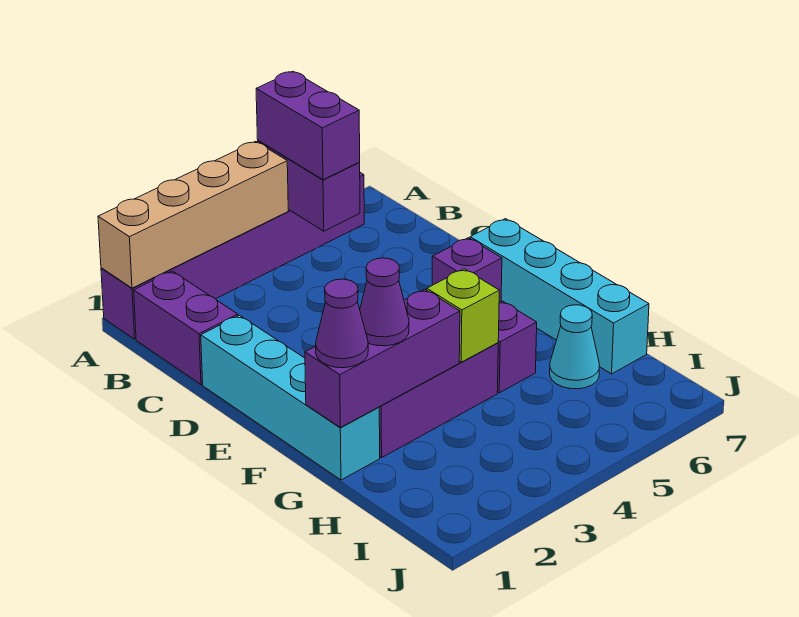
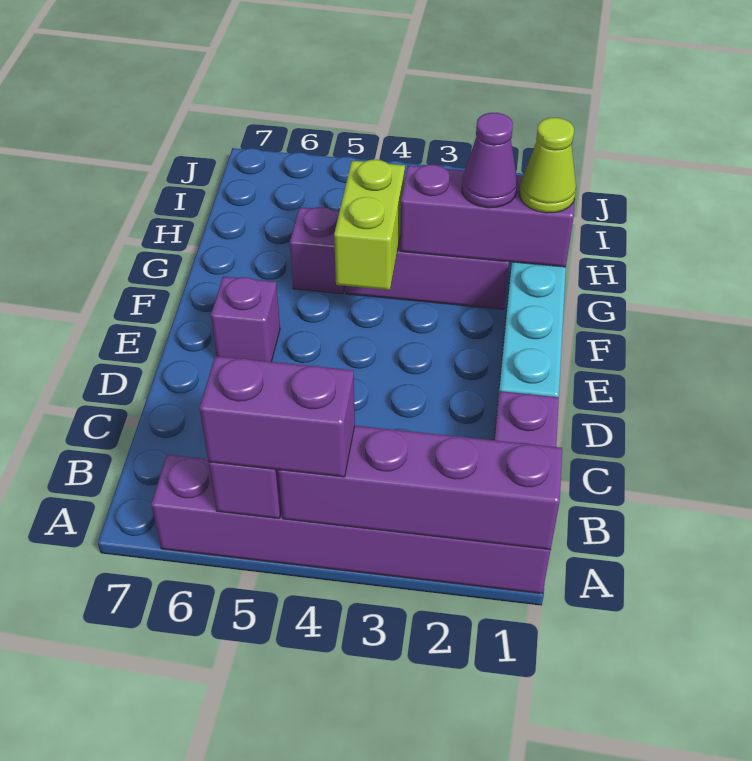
tan brick A1:A4 level 2 -> purple brick A1:A4 level 2
purple brick A5:B5 level 3 -> purple brick A4:A5 level 3
cyan brick E7:H7 level 1 -> none
purple cone G1 level 3 -> lime cone G1 level 3
lime brick G4 level 2 -> lime brick F4:G4 level 2
cyan cone H6 level 1 -> none

